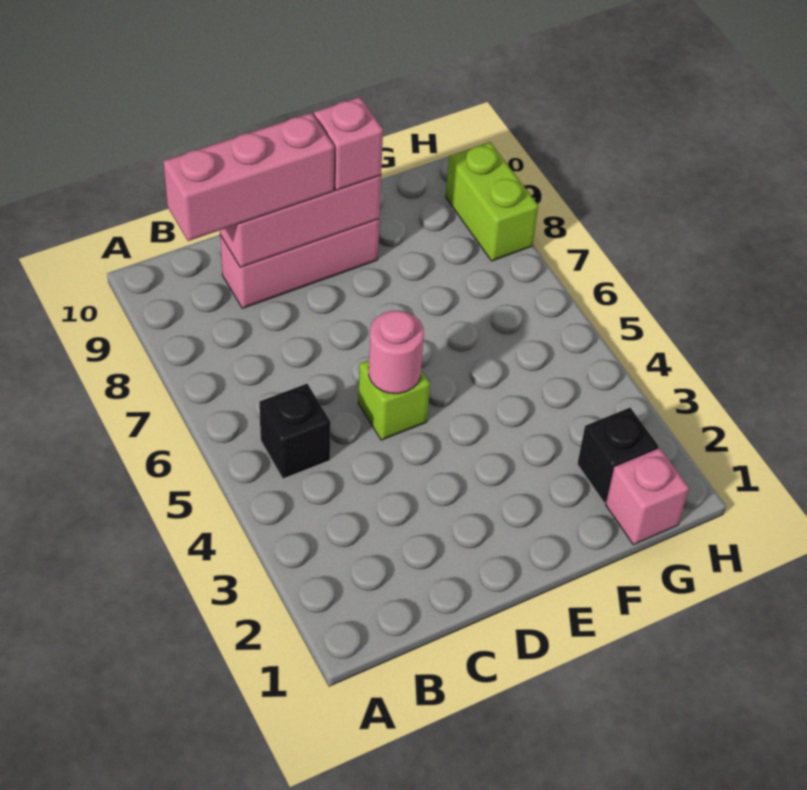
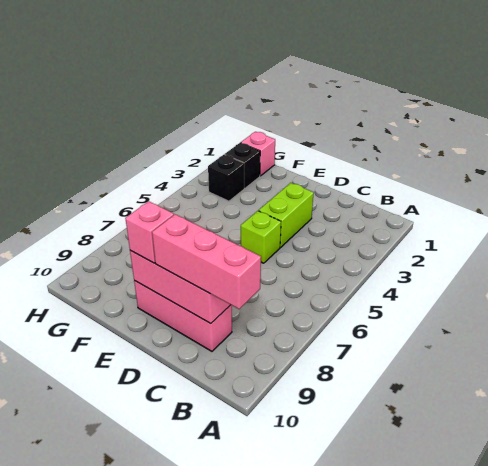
black brick B5 level 1 -> black brick G3 level 1
pink round brick D5 level 2 -> none
lime brick H8:H9 level 1 -> lime brick D3:D4 level 1

